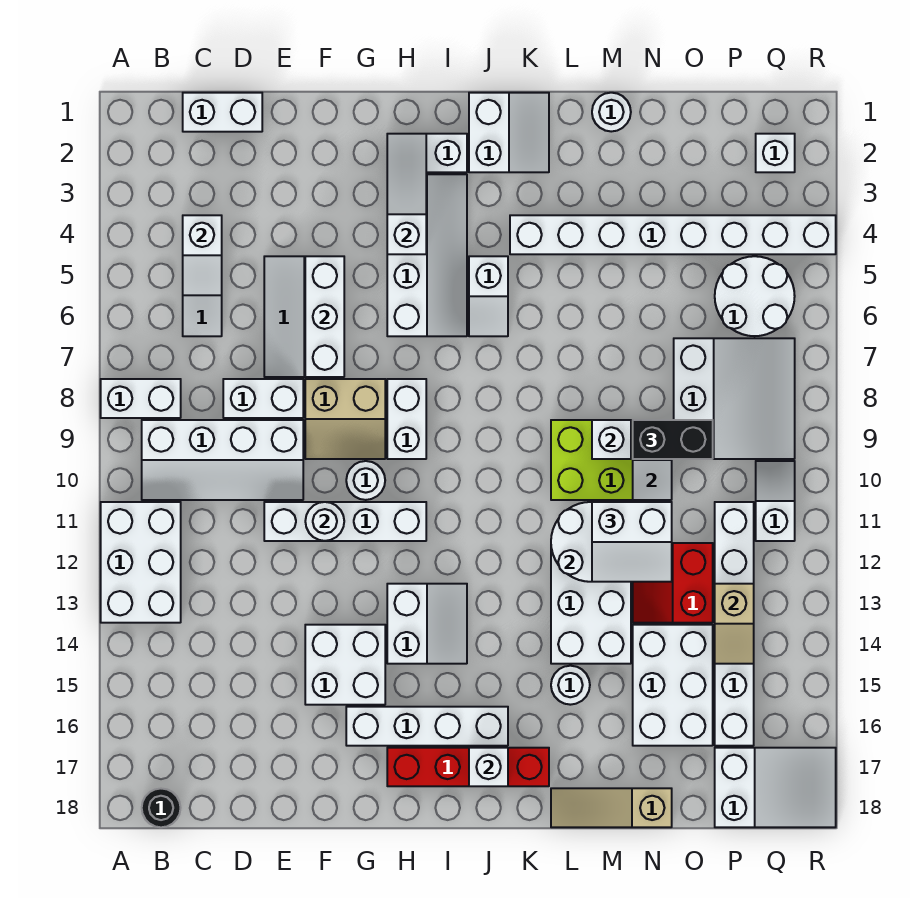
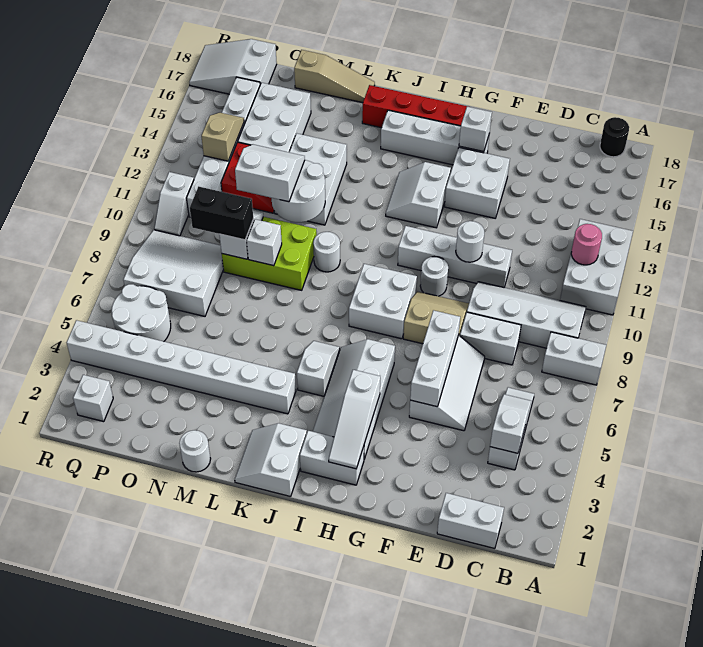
none -> pink round brick B12 level 2
white brick H8:H9 level 1 -> white brick H8:I9 level 1
white brick J17 level 2 -> white brick G16 level 2
white round brick L15 level 1 -> white round brick K10 level 1
white slope O7:Q9 level 1 top O -> white slope O7:Q9 level 1 top 7

